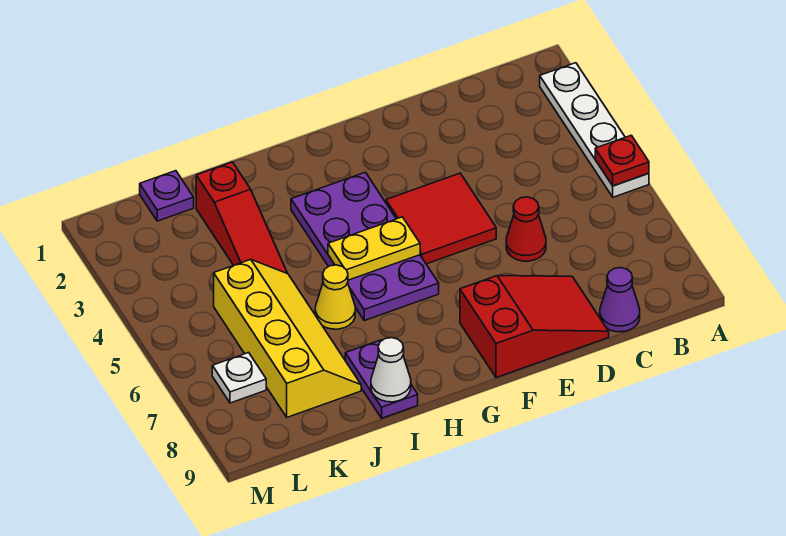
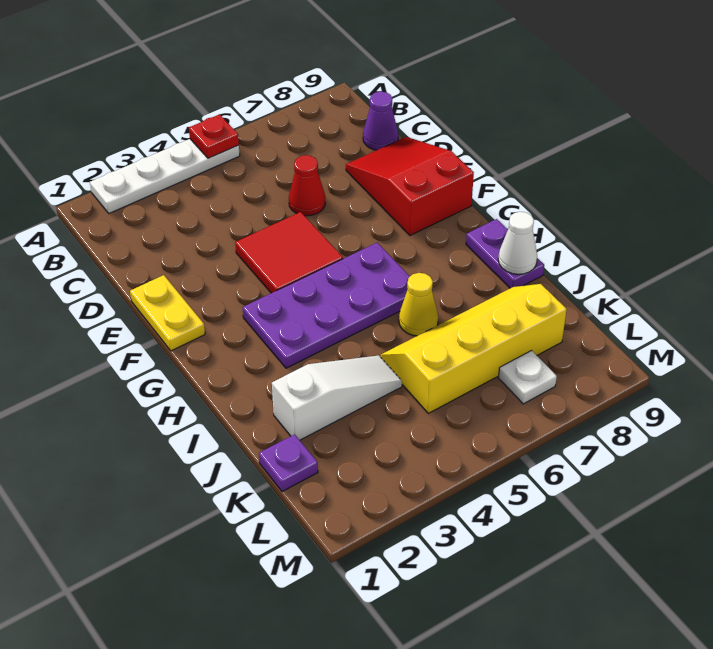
yellow plate G5:H5 level 2 -> yellow plate E1:F1 level 1
purple plate I8:I9 level 1 -> purple plate H9:I9 level 1
red slope J2:J4 level 1 top 2 -> white slope J2:J4 level 1 top 2

